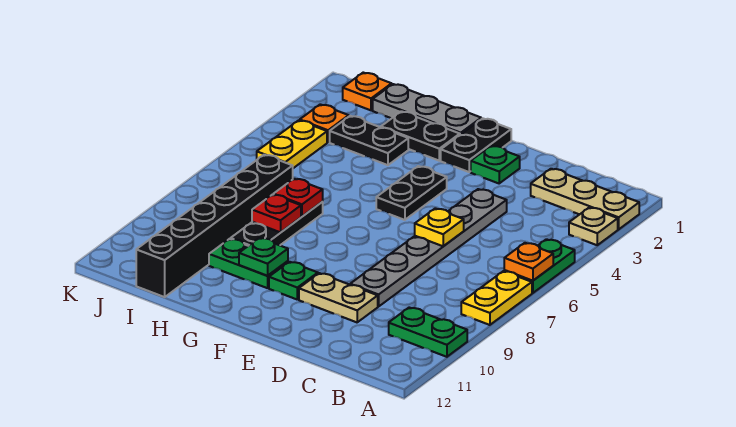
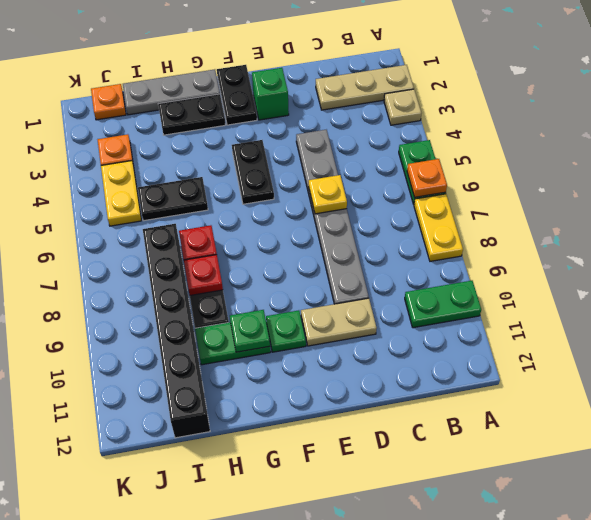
green plate E2 level 1 -> green brick E2 level 1
black plate H3:I3 level 1 -> black plate H5:I5 level 1

